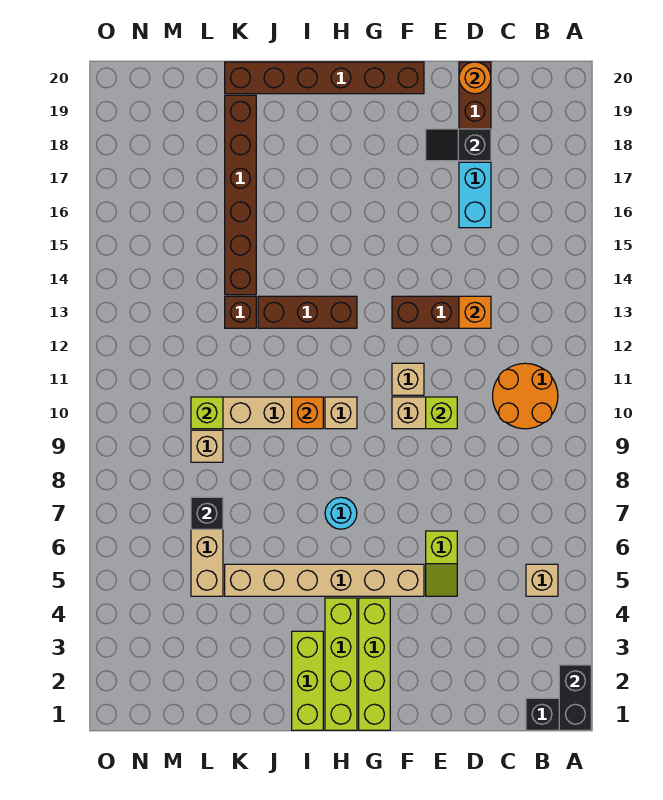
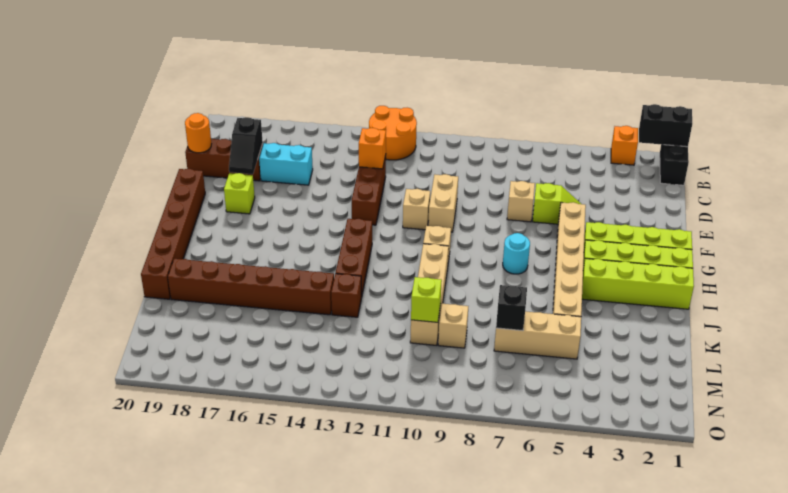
tan brick B5 level 1 -> tan brick E7 level 1
orange round brick B10:C11 level 1 -> orange round brick A12:B13 level 1
lime brick E10 level 2 -> lime brick F18 level 1
lime brick I1:I3 level 1 -> lime brick I1:I4 level 1
orange brick I10 level 2 -> orange brick A3 level 1

